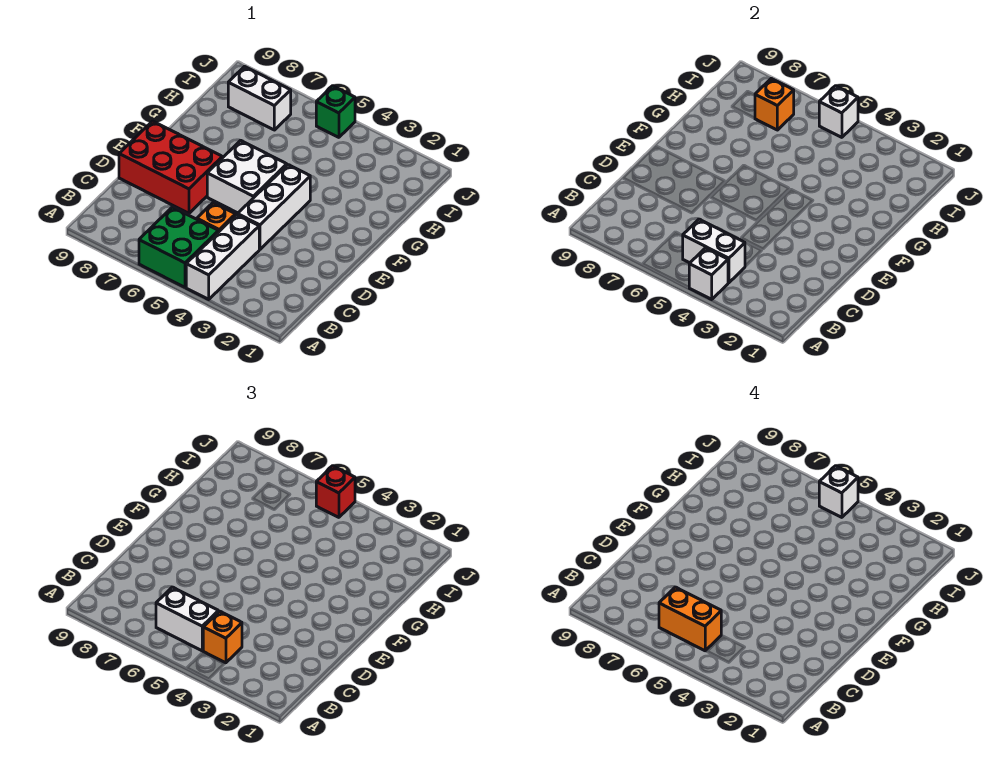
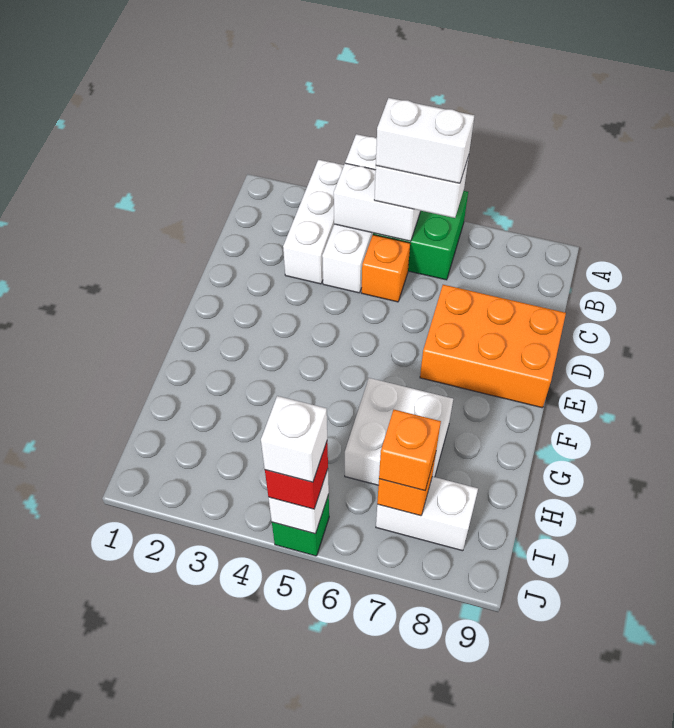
orange brick B4 level 3 -> orange brick I7 level 3
orange brick B5:B6 level 4 -> white brick B5:B6 level 4
white brick D4:F4 level 1 -> white brick A3:C3 level 1
red brick D7:E9 level 1 -> orange brick D7:E9 level 1
white brick E5:F6 level 1 -> white brick G6:H7 level 1

